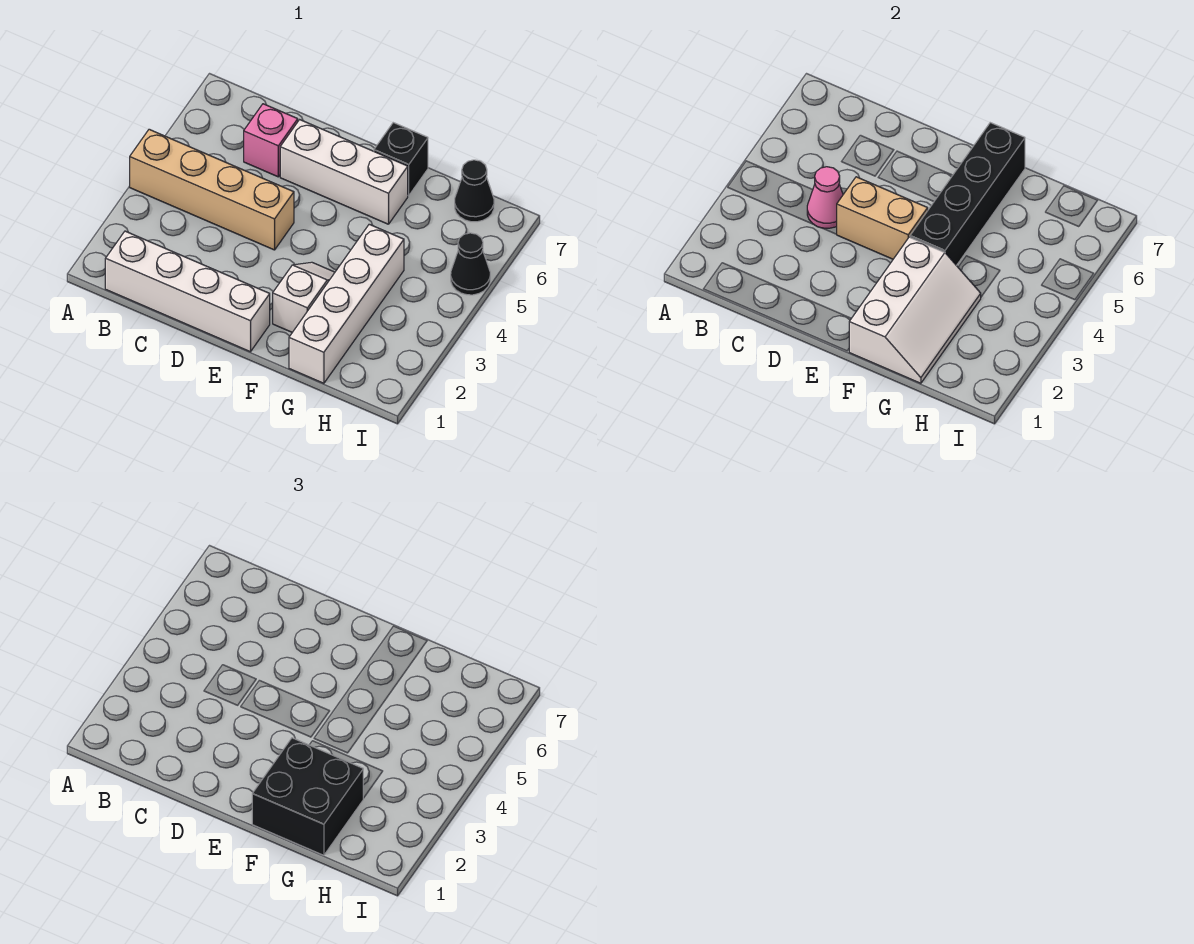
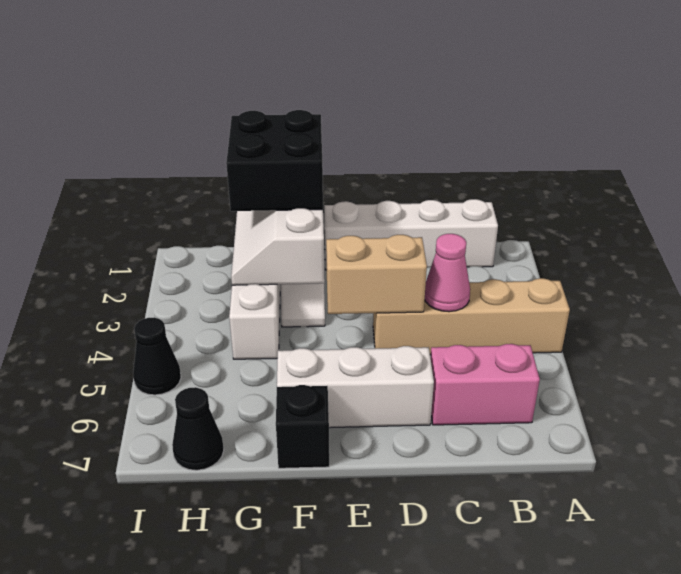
pink brick C6 level 1 -> pink brick B6:C6 level 1
black brick F4:F7 level 2 -> none

